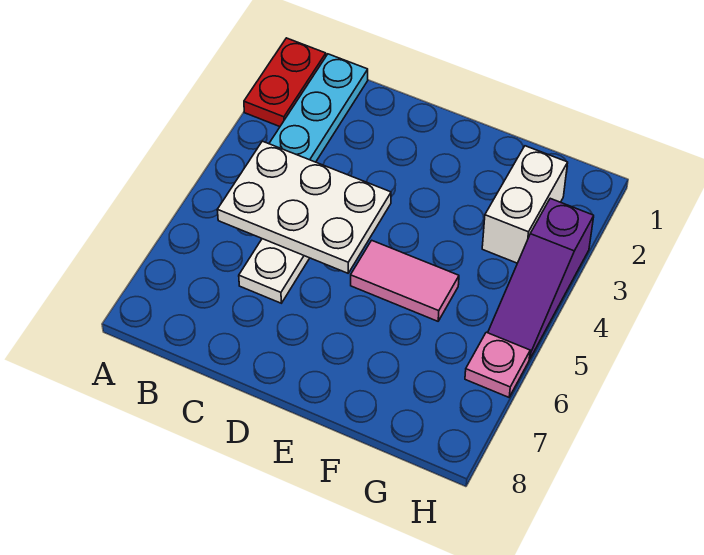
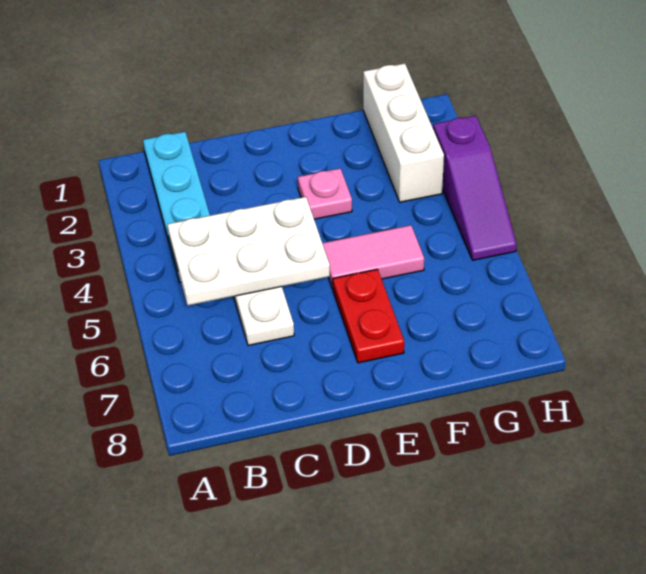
red plate A1:A2 level 1 -> red plate E6:E7 level 1
white brick G2:G3 level 1 -> white brick G1:G3 level 1
pink plate H6 level 1 -> pink plate E3 level 1

